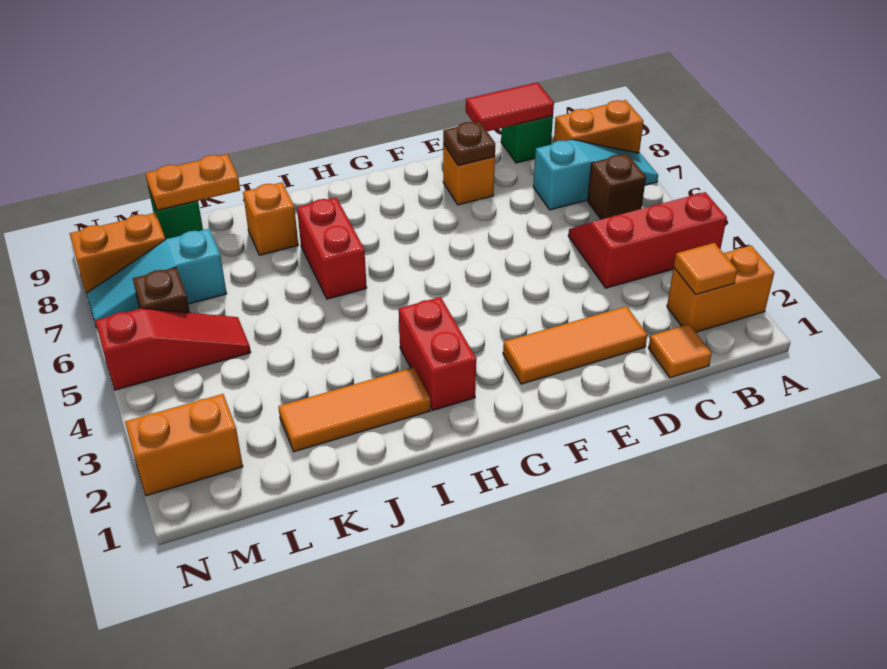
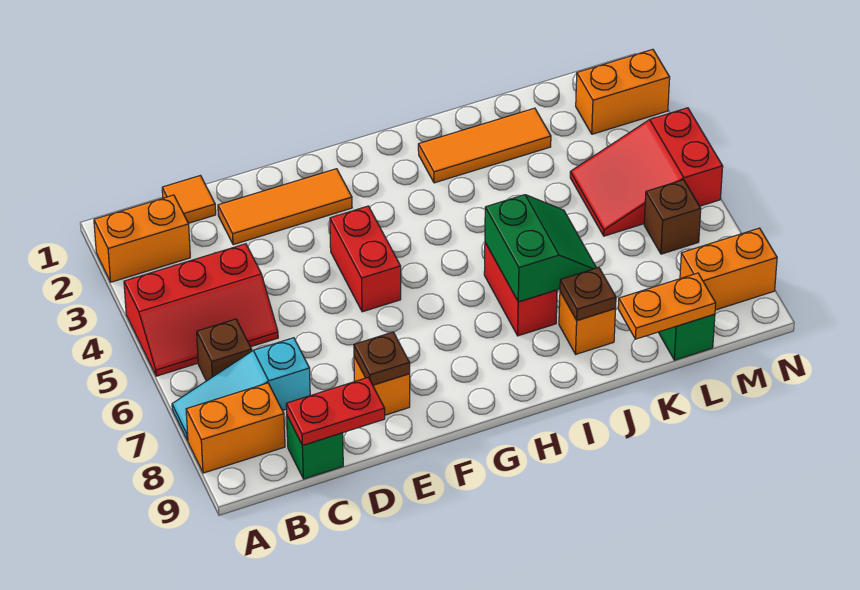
orange tile B2 level 2 -> none
red tile C9:D9 level 2 -> red plate C9:D9 level 2
red brick H2:H3 level 1 -> red brick F4:F5 level 1
none -> green slope I6:J7 level 2 top I
none -> brown plate J8 level 2
red slope L5:N5 level 1 top N -> red slope L4:N5 level 1 top N
cyan slope L7:N7 level 1 top L -> none

